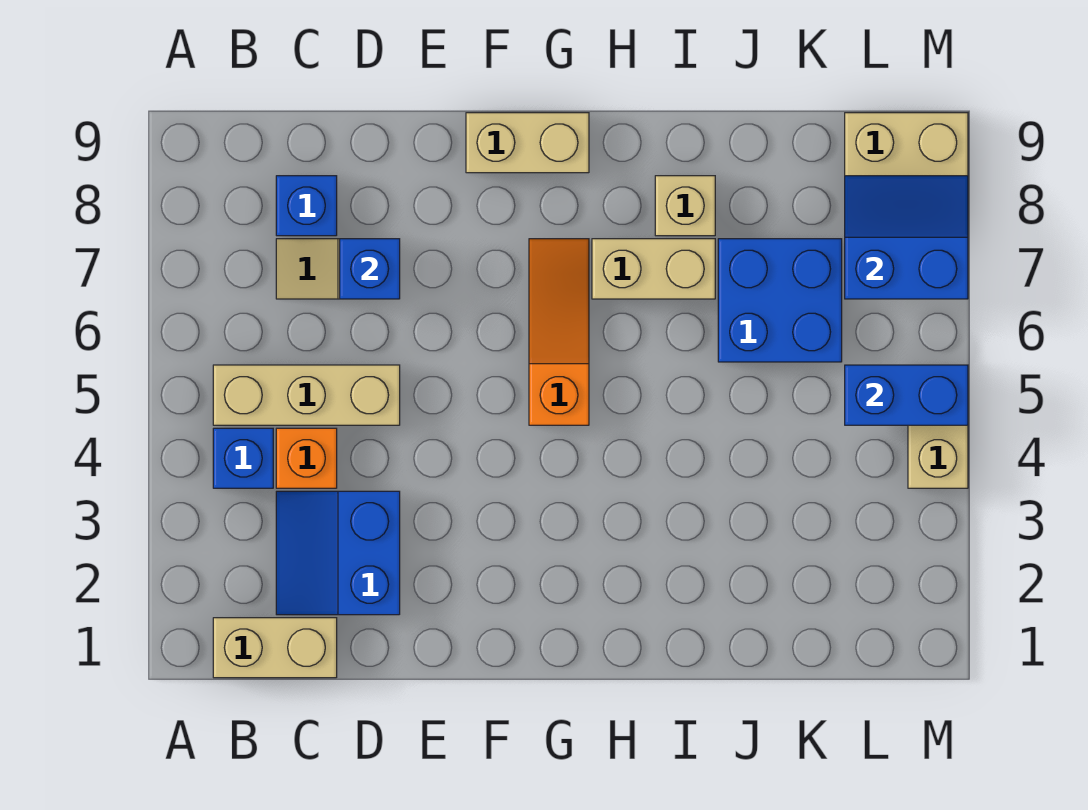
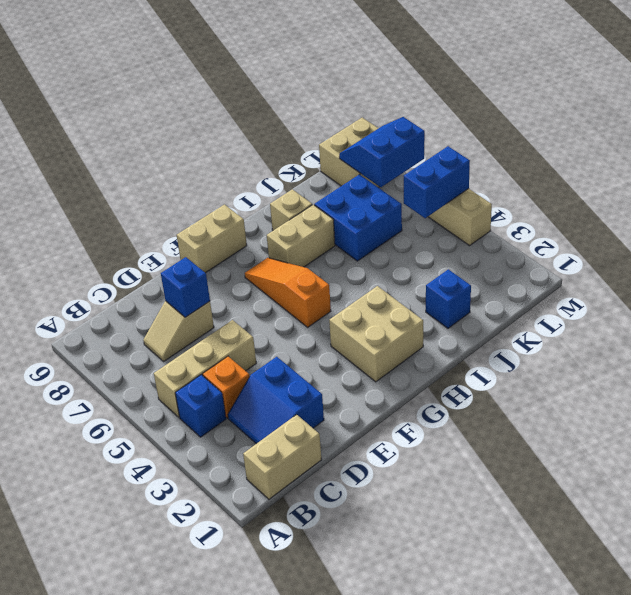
blue brick C8 level 1 -> blue brick J2 level 1
none -> tan brick G2:H3 level 1

